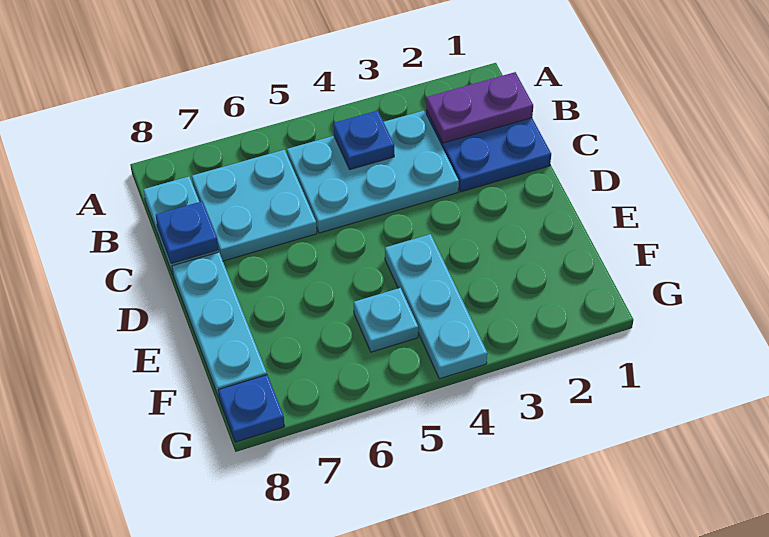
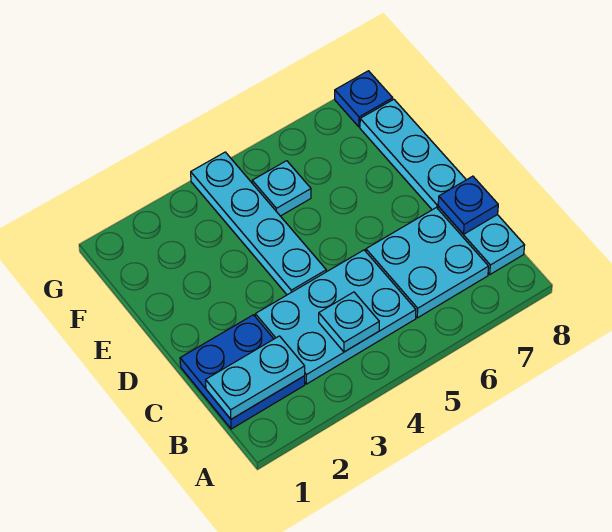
purple plate B1:B2 level 2 -> cyan plate B1:B2 level 2
blue plate B4 level 2 -> cyan plate B4 level 2
cyan plate E4:G4 level 1 -> cyan plate D4:G4 level 1

